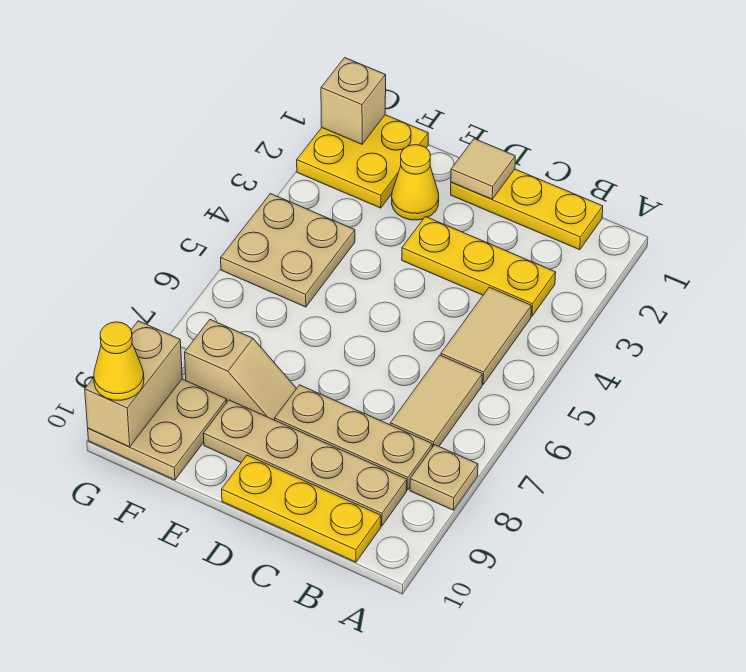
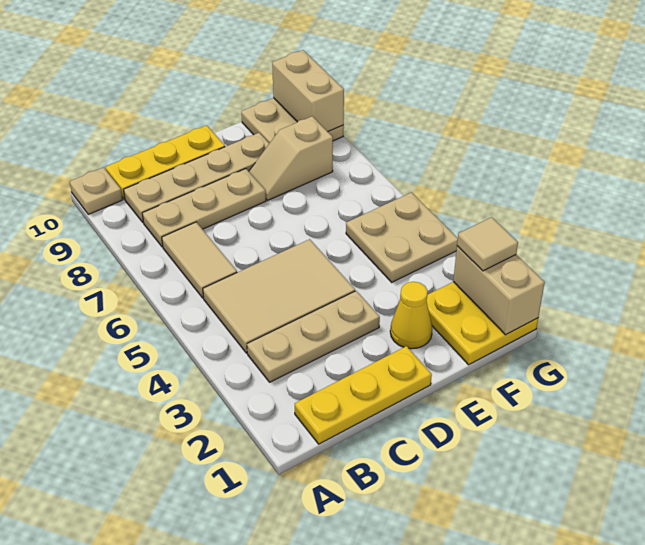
tan plate A8 level 1 -> tan plate A10 level 1
yellow plate B3:D3 level 1 -> tan plate B3:D3 level 1
tan tile B4:B5 level 1 -> tan tile B4:D5 level 1
tan tile D1 level 2 -> tan tile G2 level 3
tan brick G1 level 2 -> tan brick G1:G2 level 2
yellow cone G10 level 3 -> none

